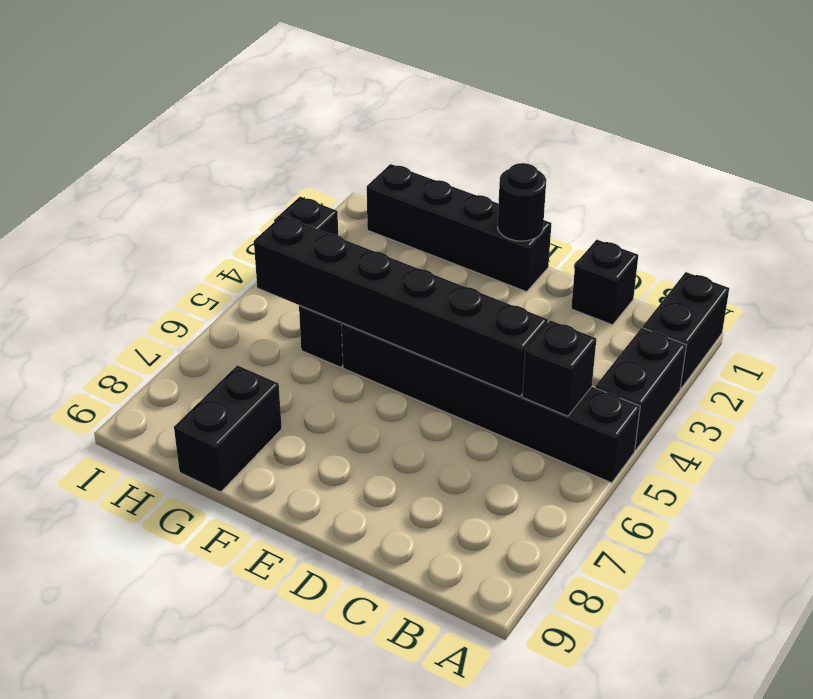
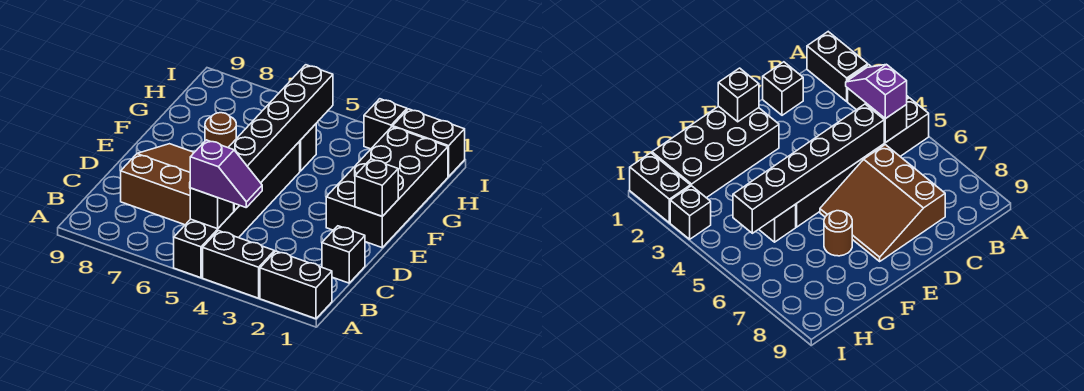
none -> purple slope B4:B5 level 3 top 5
none -> brown slope C6:E8 level 1 top C
black brick E1:H1 level 1 -> black brick E1:H2 level 1
black round brick E1 level 2 -> black brick E1 level 2
none -> brown round brick F7 level 1
black brick G8:G9 level 1 -> black brick I1:I2 level 1

